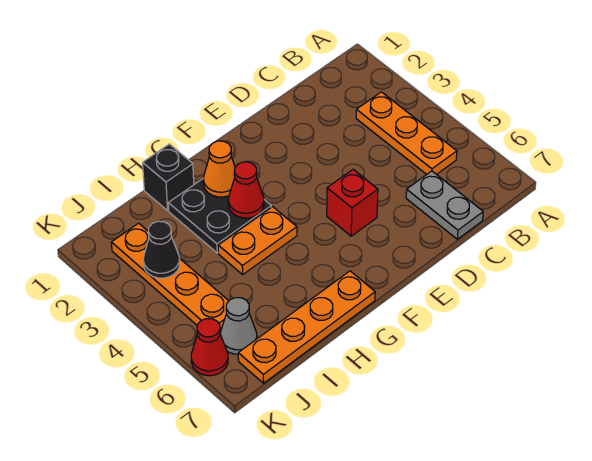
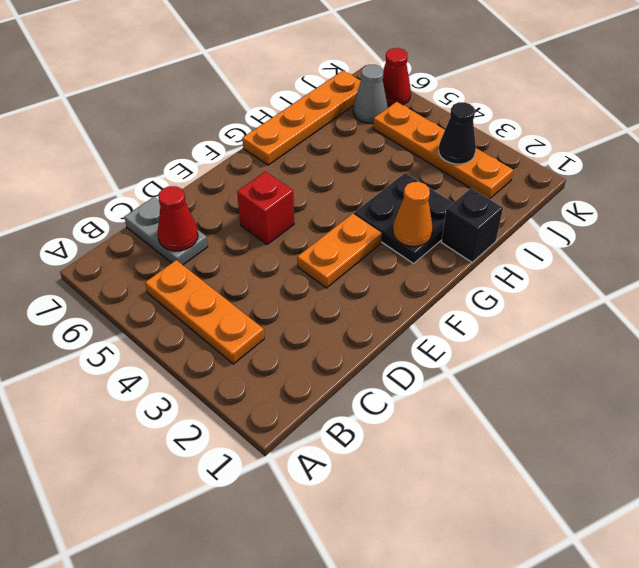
red cone G3 level 2 -> red cone C6 level 2
orange plate G4:H4 level 1 -> orange plate E3:F3 level 1

